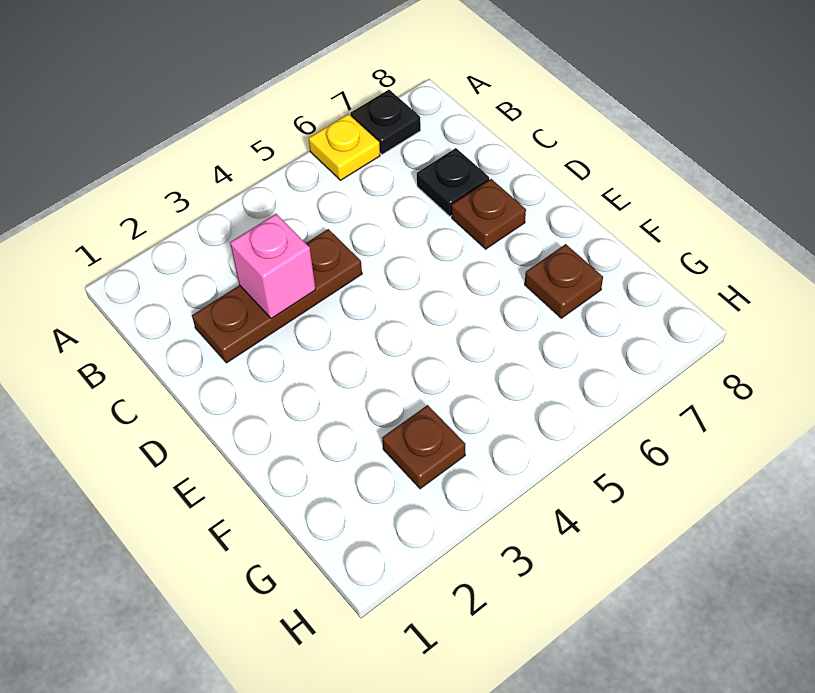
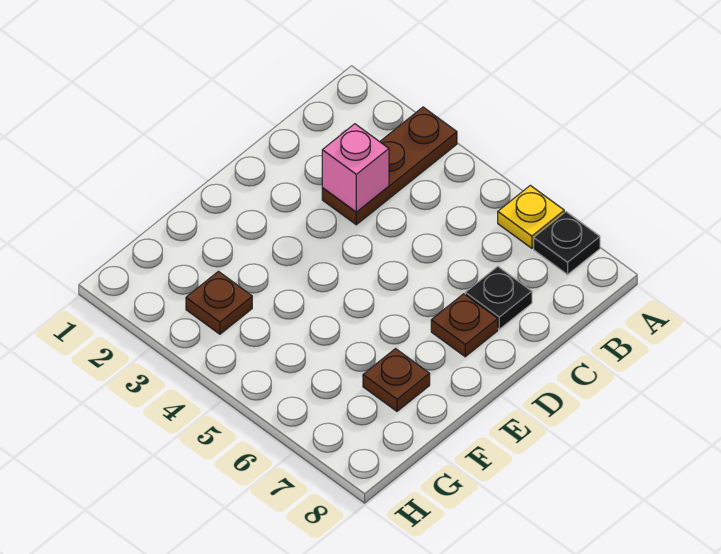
brown plate C2:C4 level 1 -> brown plate A3:C3 level 1

